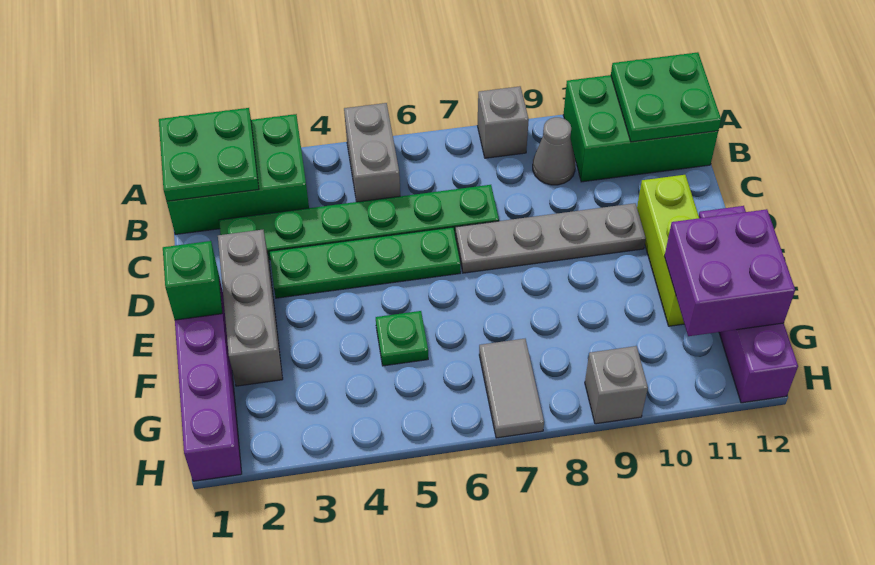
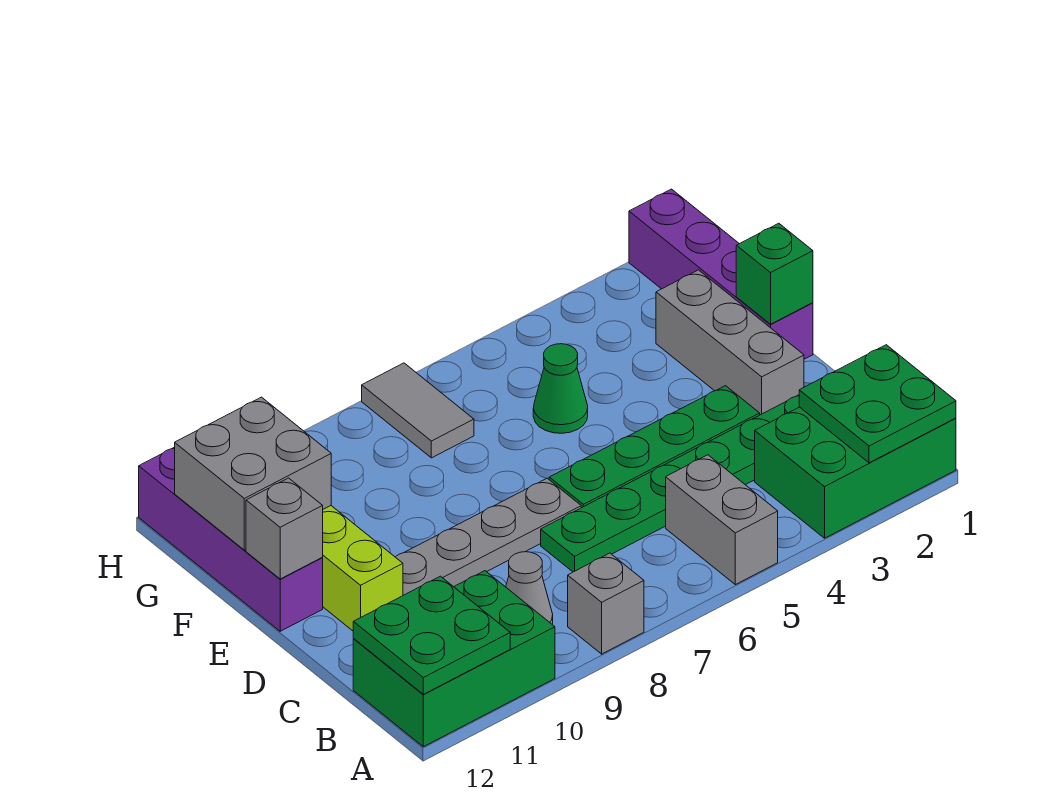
green plate F5 level 1 -> green cone F5 level 1
purple brick F11:G12 level 2 -> grey brick F11:G12 level 2
grey brick H9 level 1 -> grey brick E12 level 2

